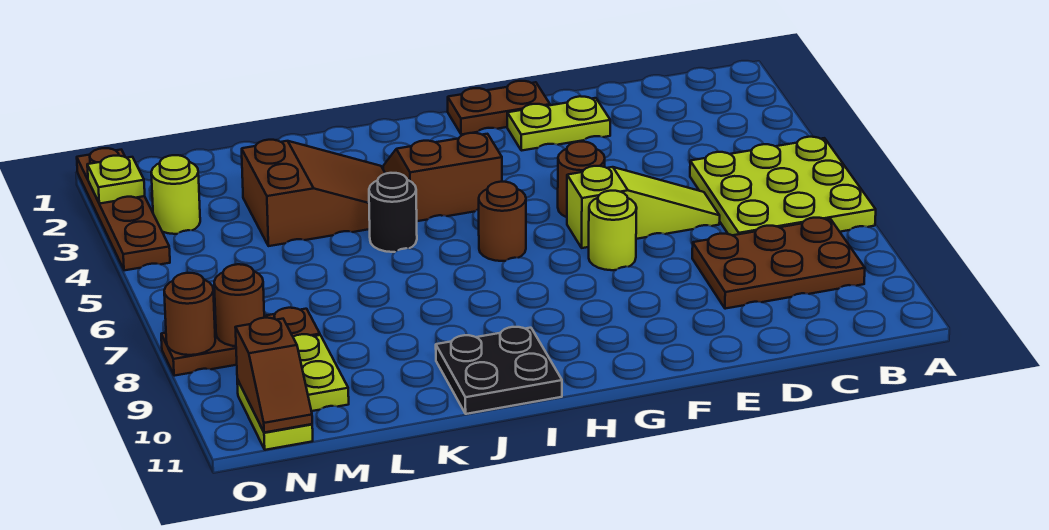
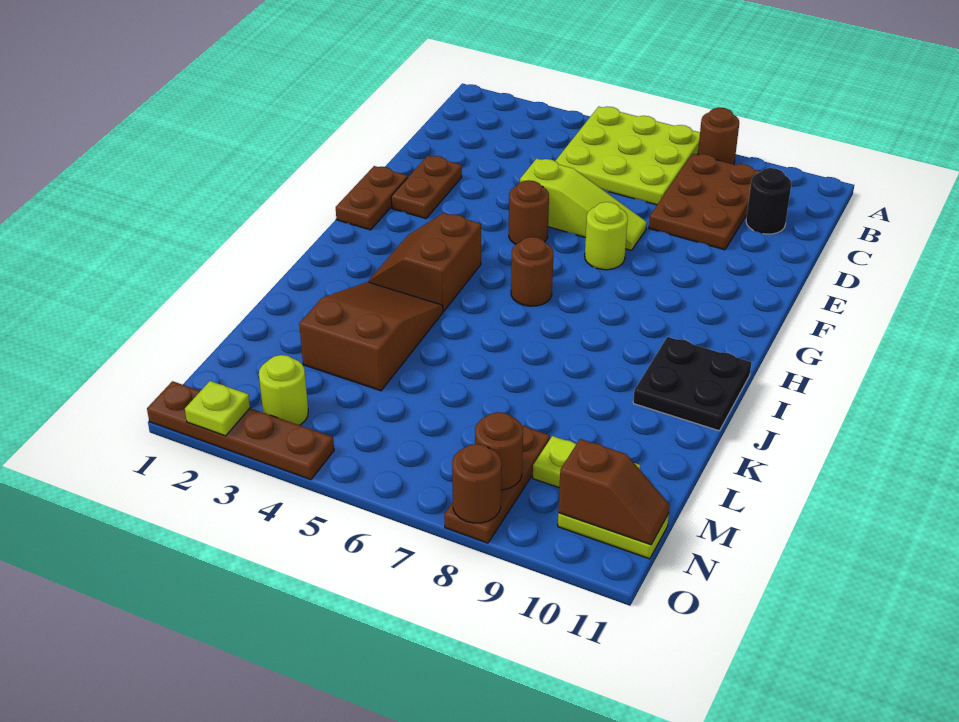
none -> brown round brick A8 level 1
lime slope D6:F6 level 1 top F -> lime slope E5:E7 level 1 top 5
lime plate E2:F2 level 1 -> brown plate E2:F2 level 1
black round brick J5 level 1 -> black round brick C10 level 1

